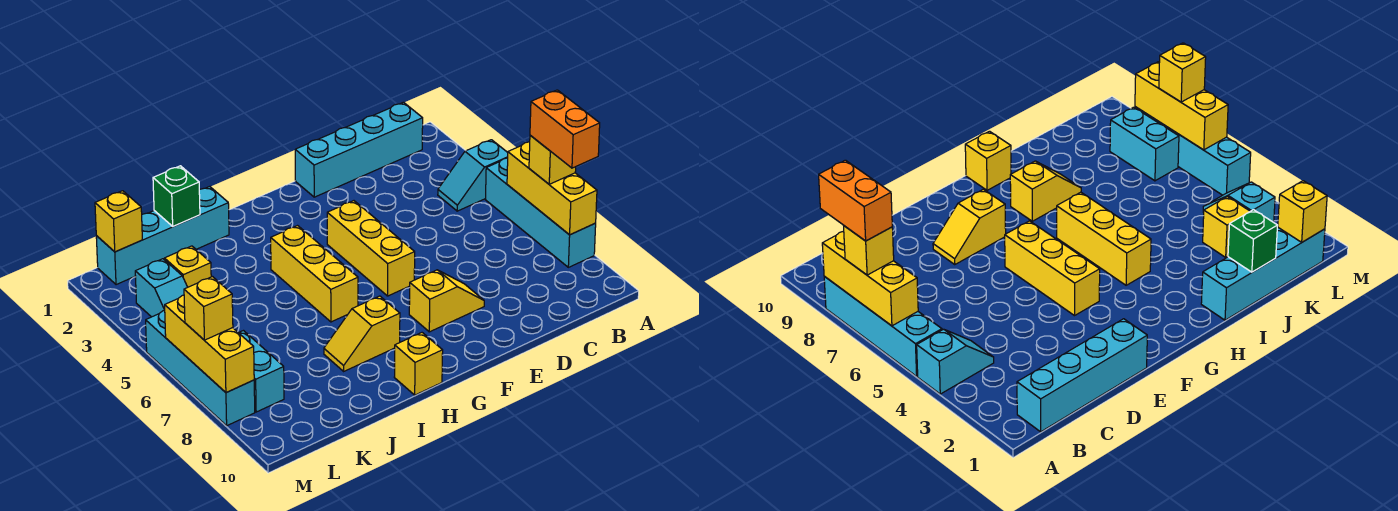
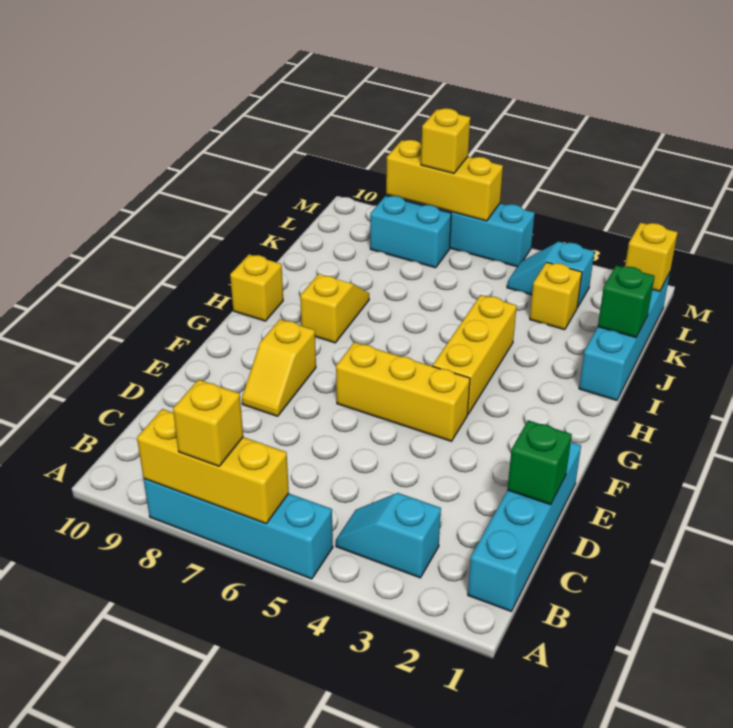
cyan slope A4:B4 level 1 top A -> cyan slope B3:B4 level 1 top 3
orange brick A7:A8 level 4 -> none
none -> green brick D1 level 2
yellow brick H4:H6 level 1 -> yellow brick G4:I4 level 1

